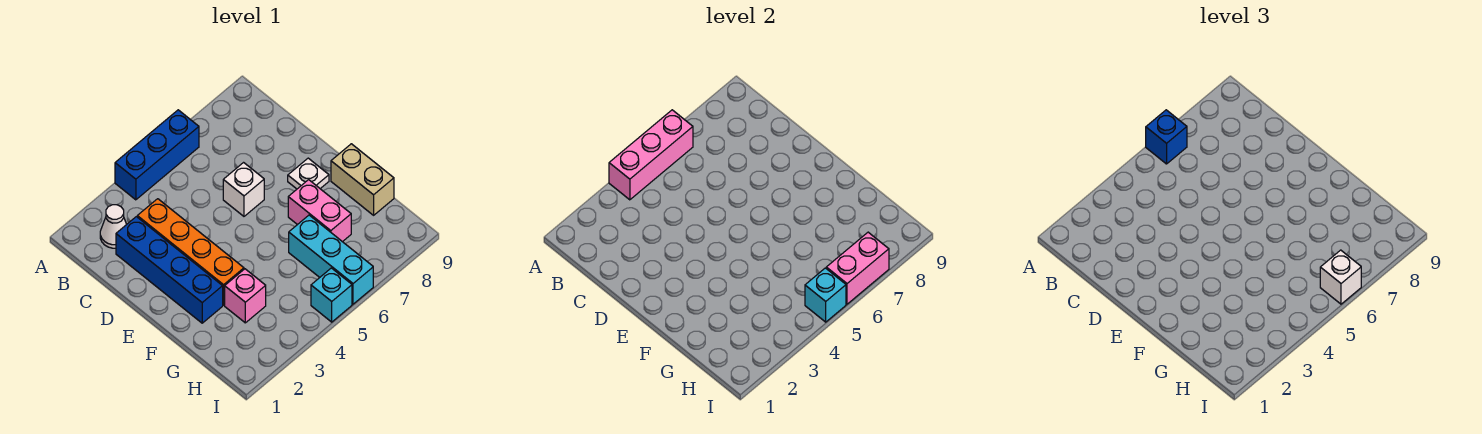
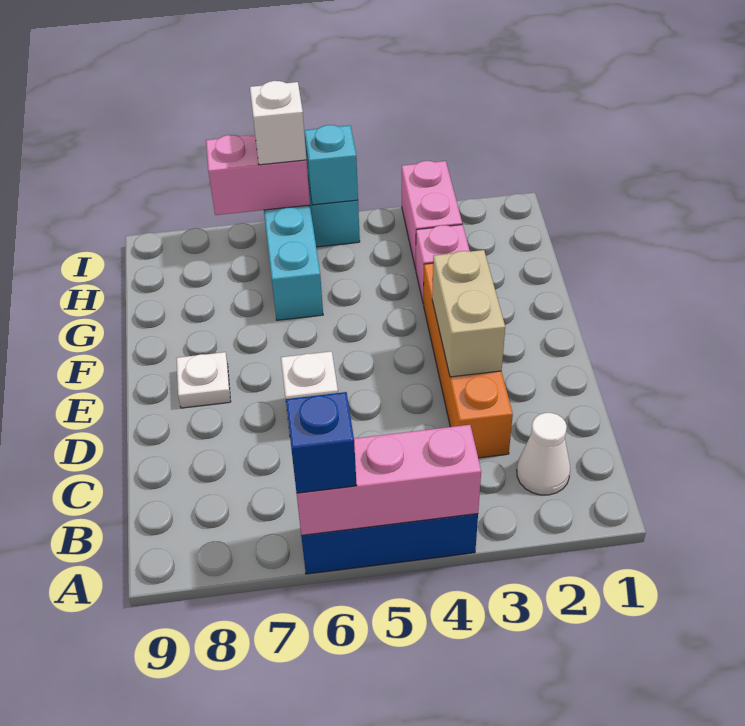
blue brick C2:F2 level 1 -> none
pink brick F7:G7 level 1 -> pink brick H3:I3 level 1
tan brick F9:G9 level 1 -> tan brick D3:E3 level 2

